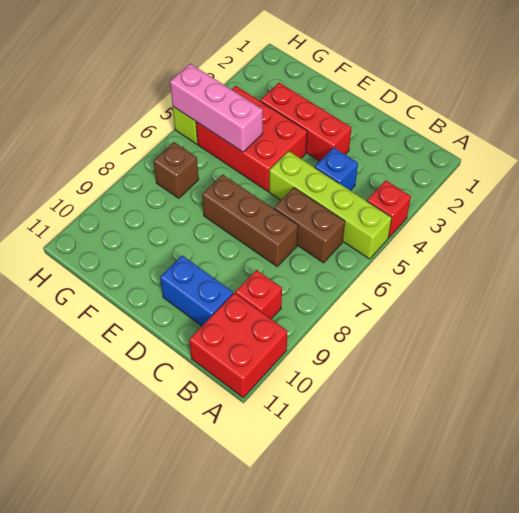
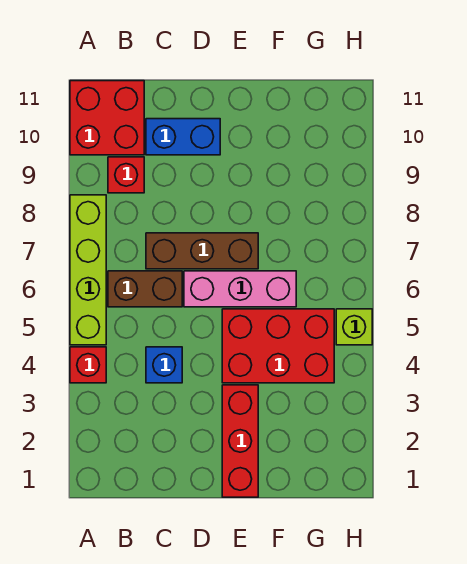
lime brick A5:D5 level 1 -> lime brick A5:A8 level 1
red brick D3:F3 level 1 -> red brick E1:E3 level 1
pink brick F5:H5 level 2 -> pink brick D6:F6 level 1
brown brick G7 level 1 -> none

